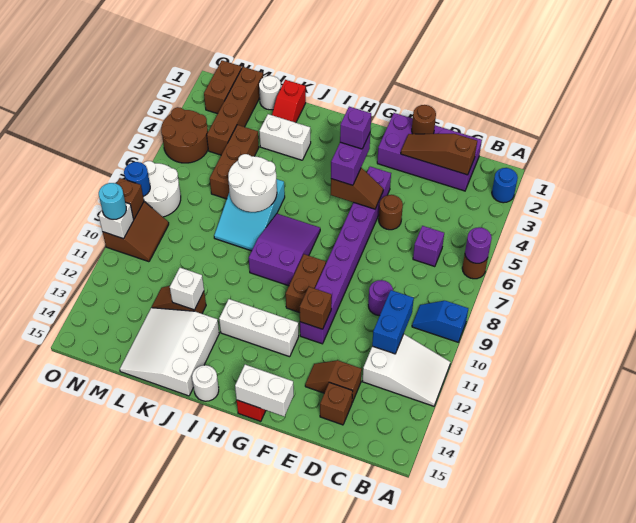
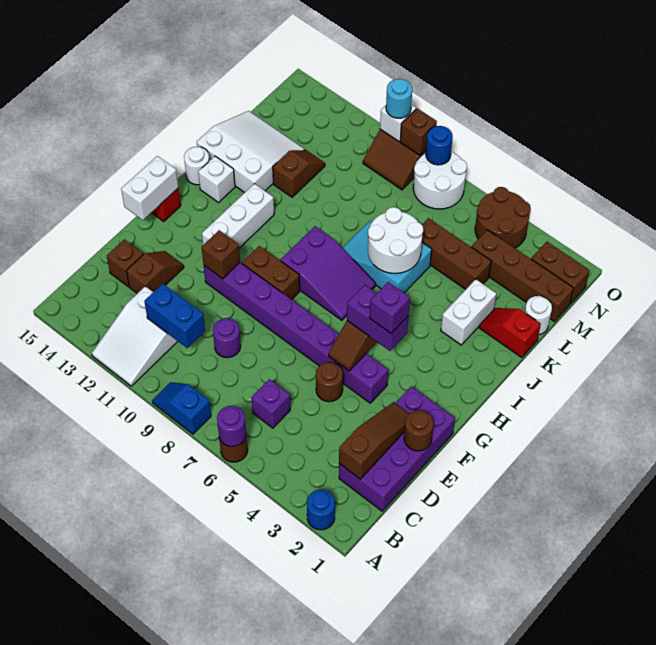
blue slope A9:B9 level 1 top A -> blue slope A8:A9 level 1 top 8
white brick K12 level 2 -> white brick I14 level 1

